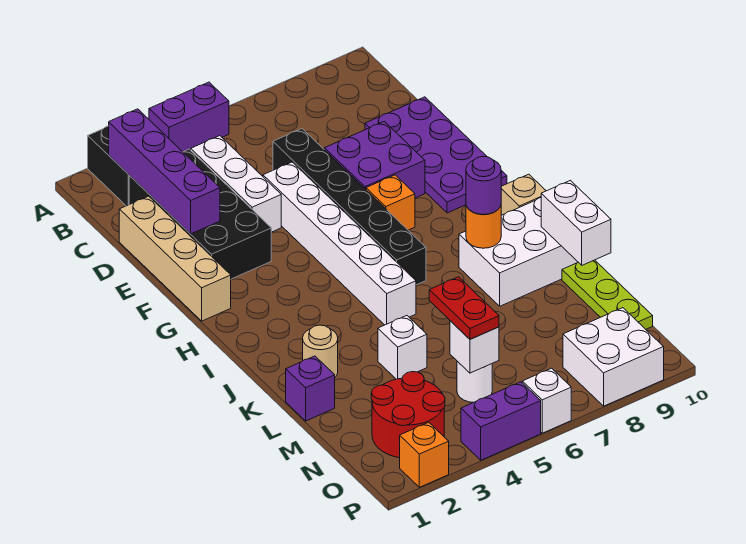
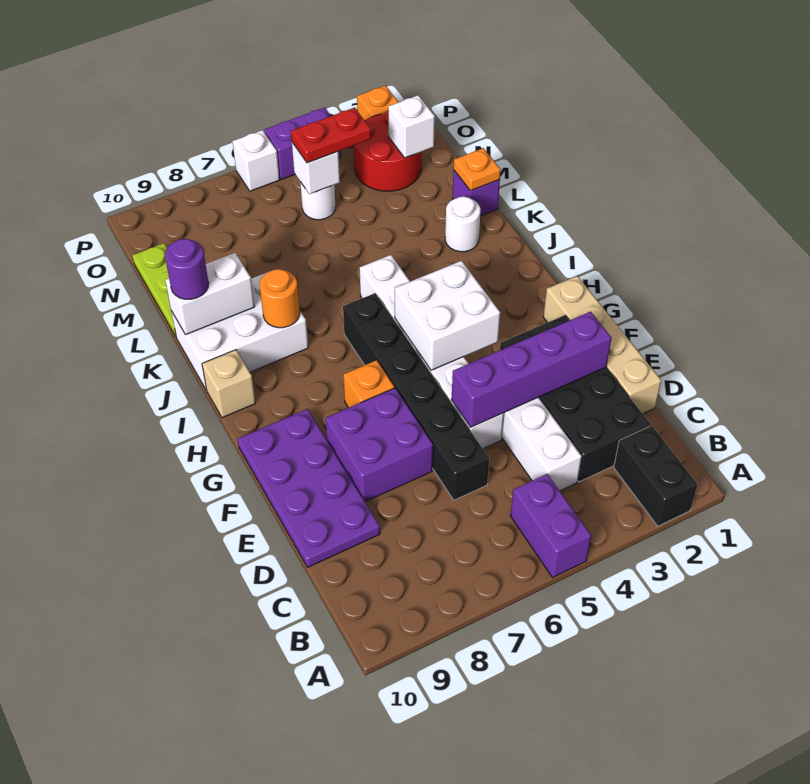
purple brick A4:A5 level 1 -> purple brick A5:B5 level 1
purple brick B2:E2 level 2 -> purple brick E2:E5 level 2
purple round brick J8 level 3 -> purple round brick K10 level 3
tan round brick K2 level 1 -> white round brick K2 level 1
white brick K10:L10 level 2 -> white brick K9:K10 level 2
none -> orange plate L1 level 2
white brick L4 level 1 -> white brick N2 level 2
red plate M5:N5 level 3 -> red plate N4:N5 level 3
white brick O8:P9 level 1 -> white brick G4:H5 level 2

